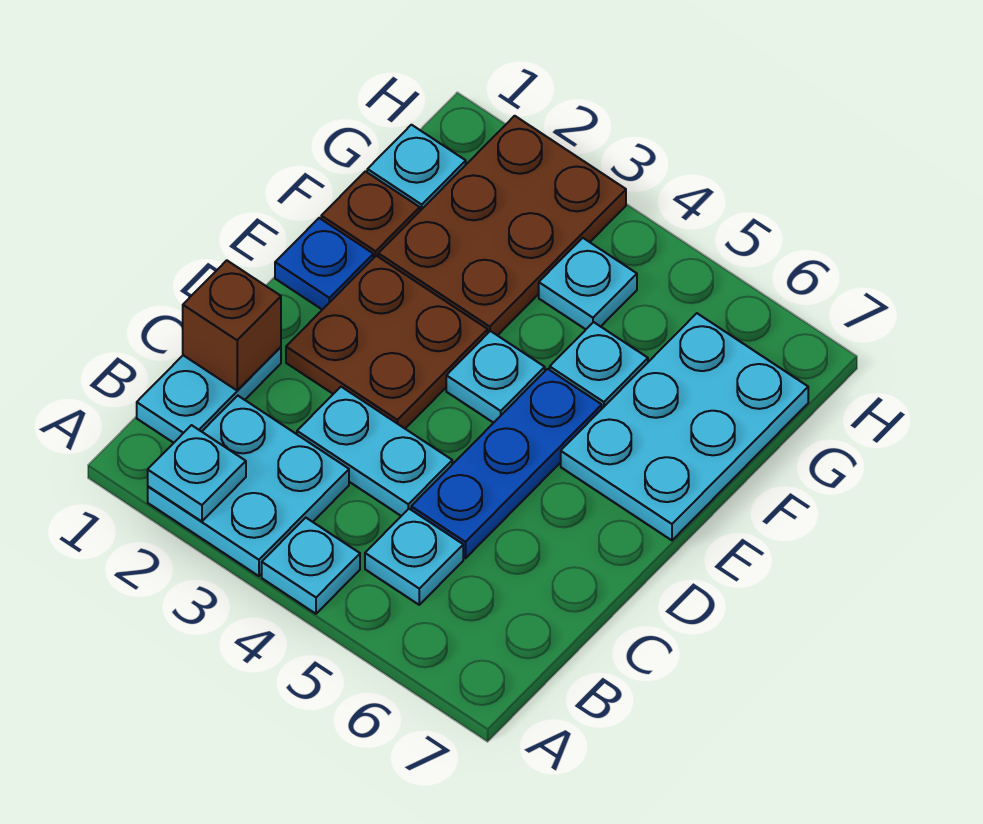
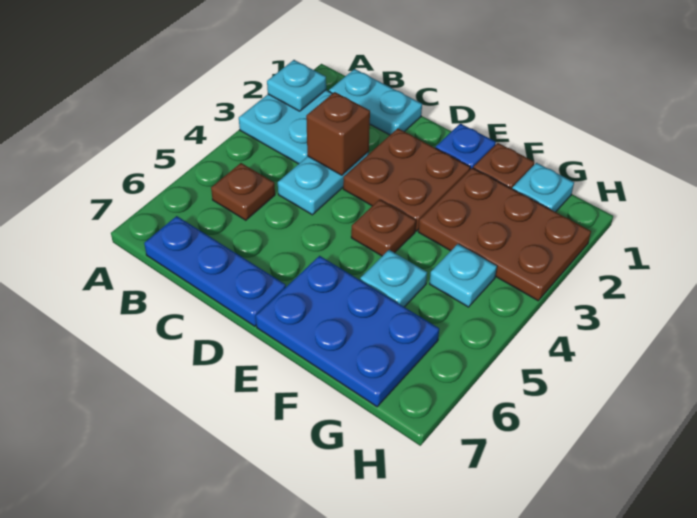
cyan plate A4 level 1 -> none
cyan plate B5 level 1 -> brown plate B5 level 1
brown brick C1 level 2 -> brown brick C3 level 2
blue plate C5:E5 level 1 -> blue plate B7:D7 level 1
cyan plate E4 level 1 -> brown plate E4 level 1
cyan plate E6:G7 level 1 -> blue plate E6:G7 level 1

